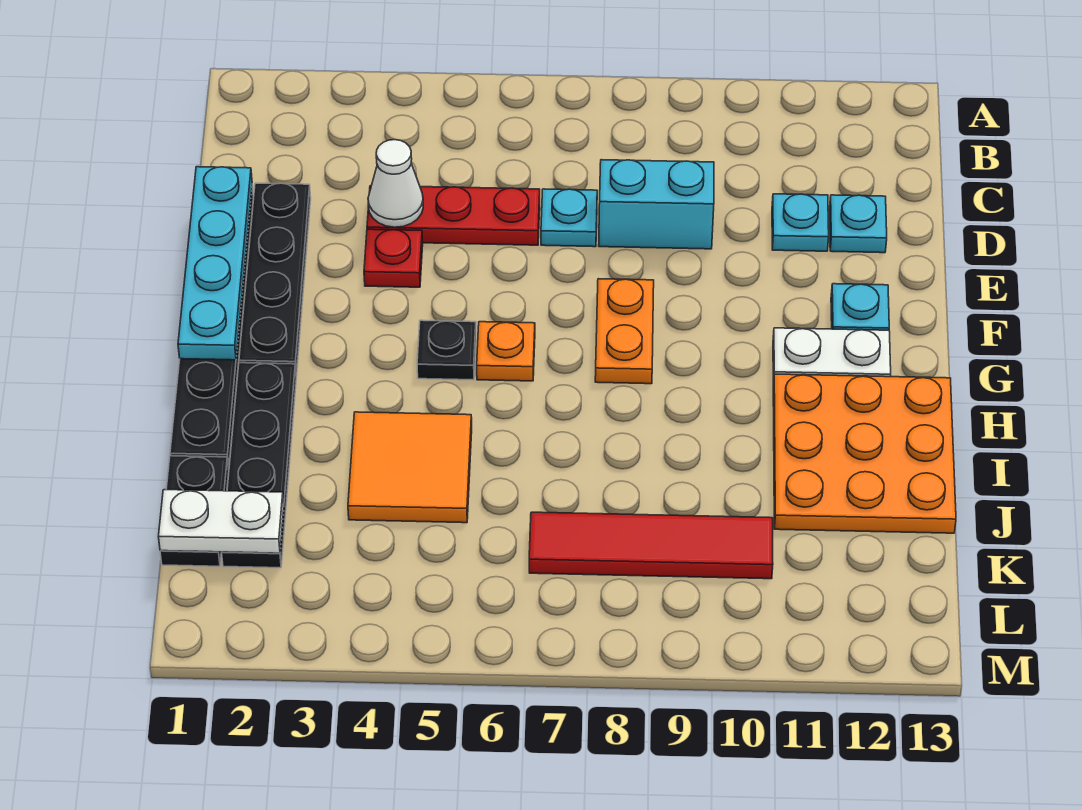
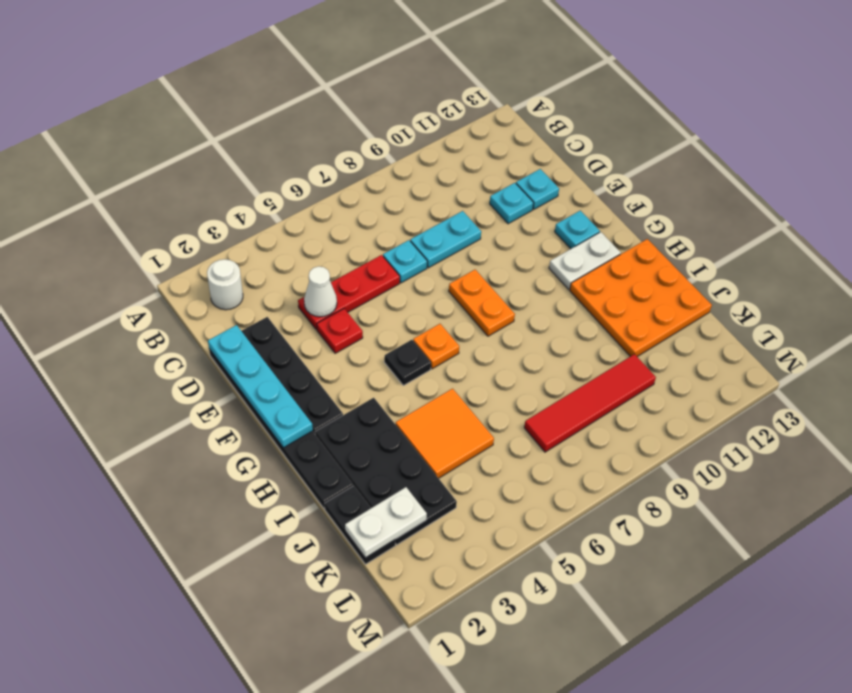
none -> white round brick B2 level 1
cyan brick D8:D9 level 1 -> cyan plate D8:D9 level 1
black plate H2:K2 level 1 -> black plate H2:K3 level 1

